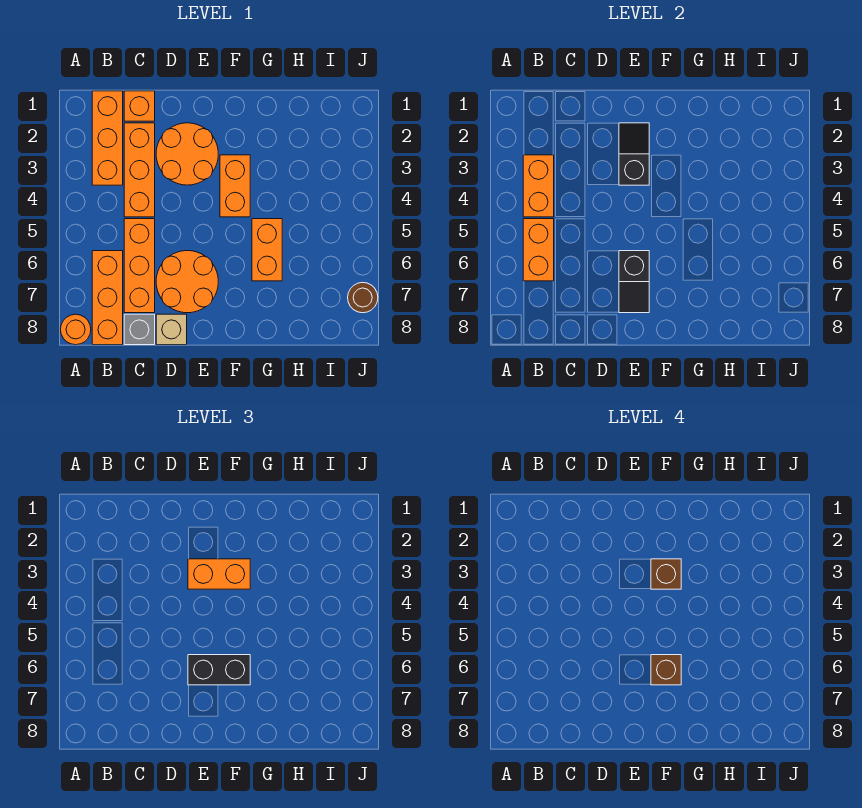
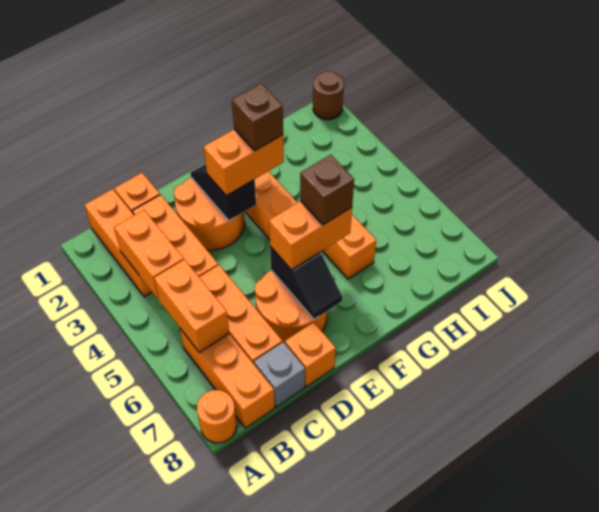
tan brick D8 level 1 -> orange brick D8 level 1
black brick E6:F6 level 3 -> orange brick E6:F6 level 3
brown round brick J7 level 1 -> brown round brick J1 level 1

